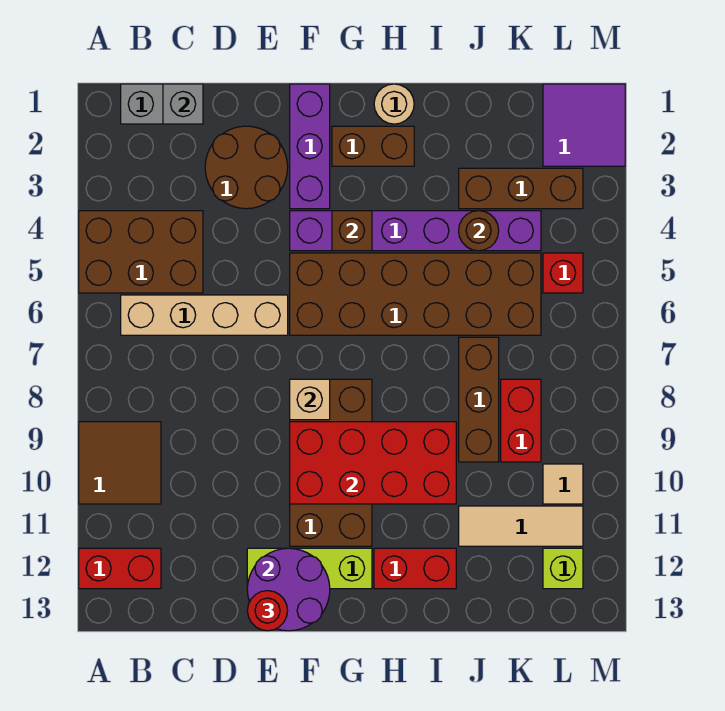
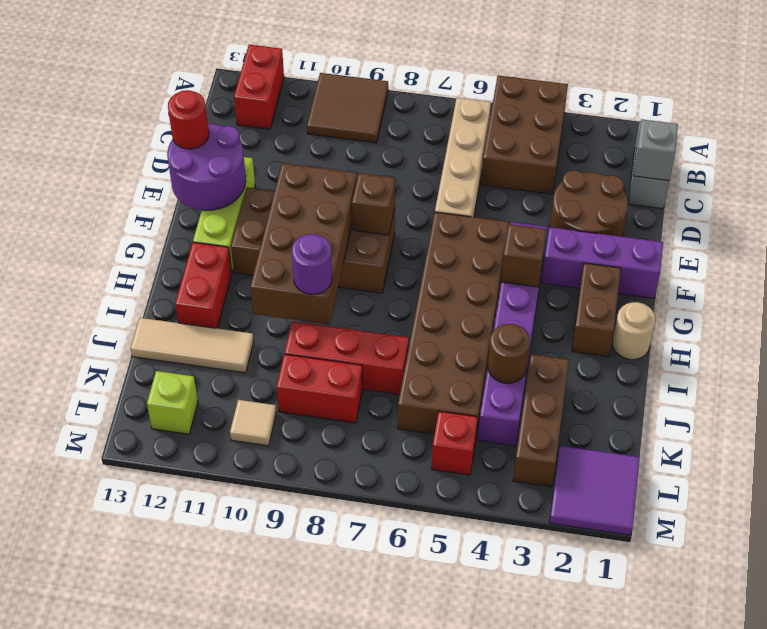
tan brick F8 level 2 -> brown brick F8 level 2
red brick F9:I10 level 2 -> brown brick F9:I10 level 2
none -> purple round brick I9 level 3
brown brick J7:J9 level 1 -> red brick J7:J9 level 1
tan tile J11:L11 level 1 -> tan tile J11:J13 level 1

